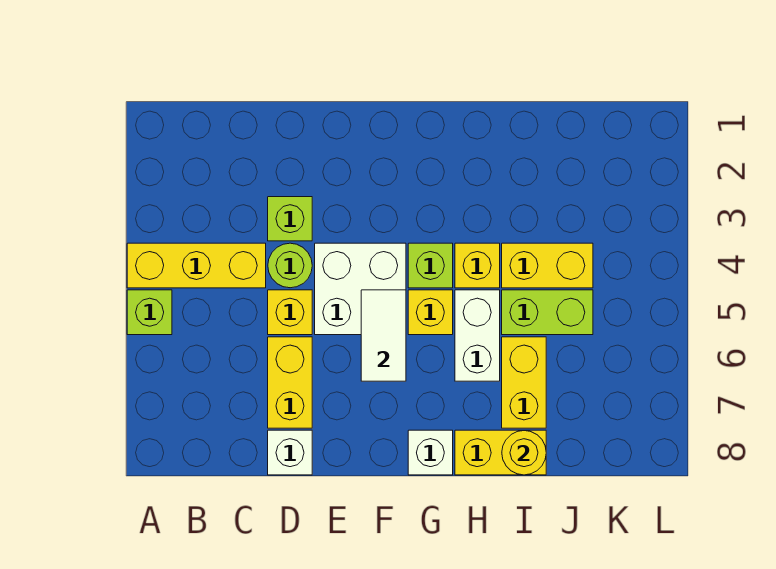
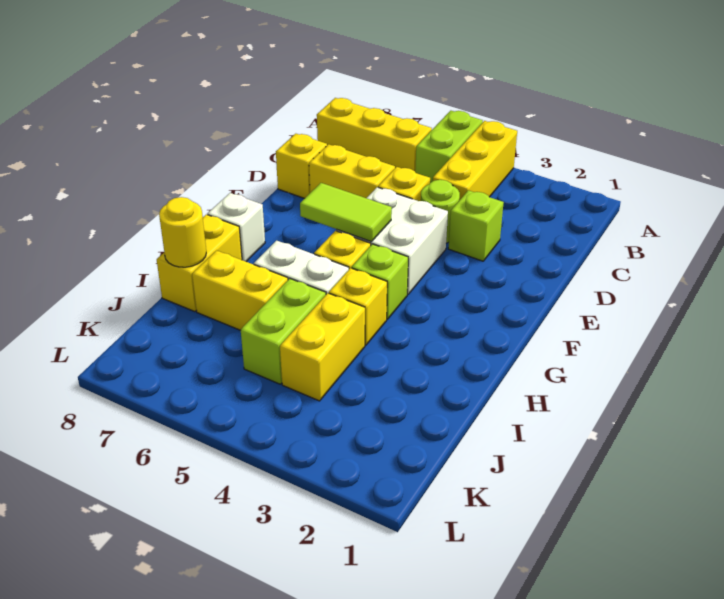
lime brick A5 level 1 -> lime brick A5:B5 level 1
none -> yellow brick B6:B8 level 1
white brick D8 level 1 -> yellow brick D8 level 1
white tile F5:F6 level 2 -> lime tile F5:F6 level 2

